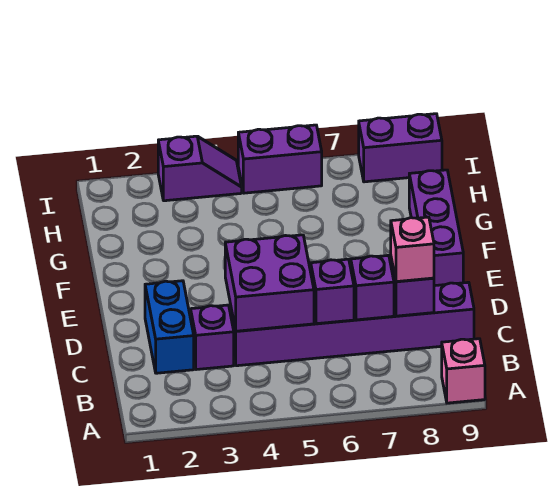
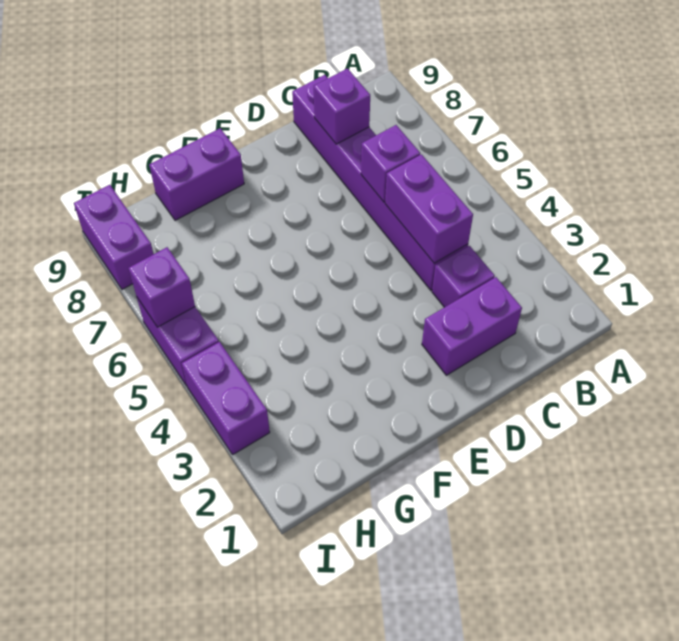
pink brick A9 level 1 -> none
blue brick C2:D2 level 1 -> purple brick C2:D2 level 1
purple brick C4:D5 level 2 -> purple brick C4:C5 level 2
purple brick C7 level 2 -> purple brick I6 level 2
pink brick C8 level 3 -> none
purple brick E9:G9 level 1 -> purple brick F9:G9 level 1
purple slope I3:I4 level 1 top 3 -> purple brick I3:I4 level 1

